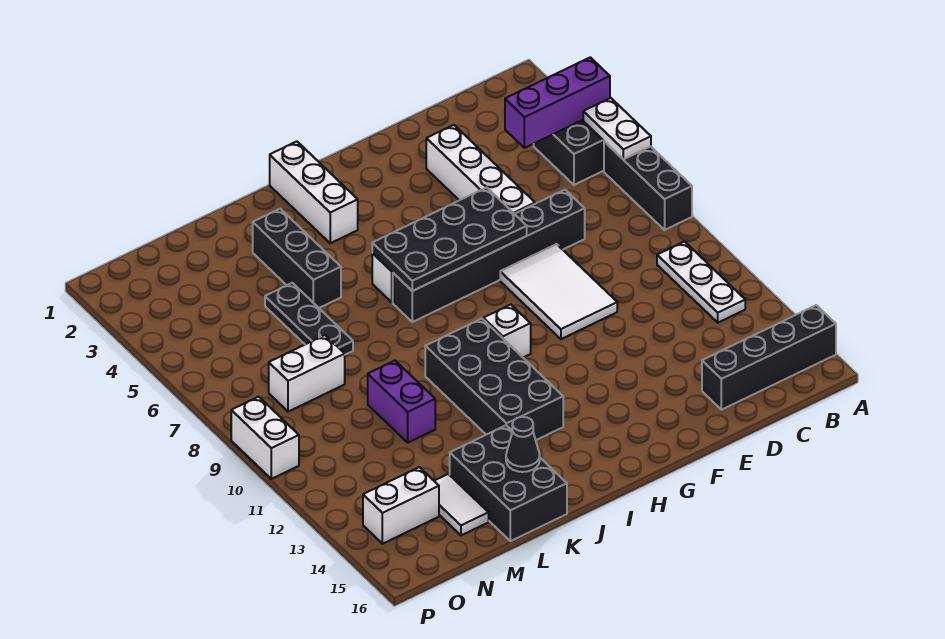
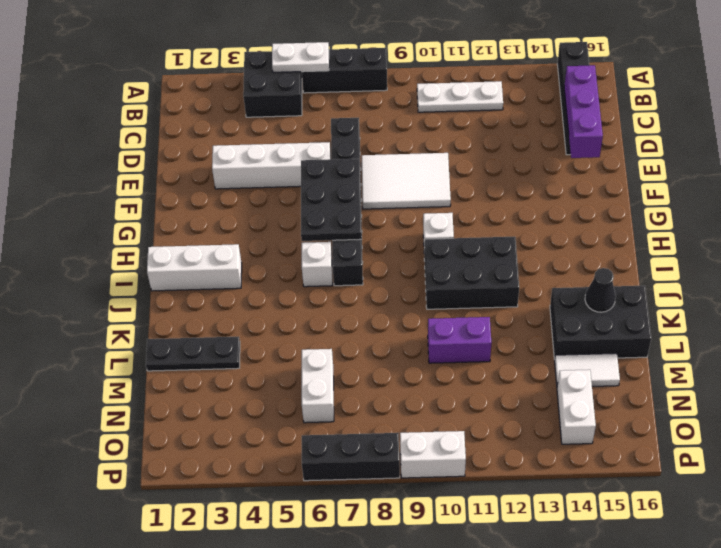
purple brick A4:C4 level 2 -> purple brick C15:E15 level 2
black plate F6:I7 level 2 -> black plate F6:H7 level 2
black brick I10:J13 level 1 -> black brick I10:J12 level 1
black brick K3:K5 level 1 -> black brick P6:P8 level 1
black plate L5:L7 level 1 -> black plate L1:L3 level 1
white brick M8:N8 level 1 -> white brick M6:N6 level 1

